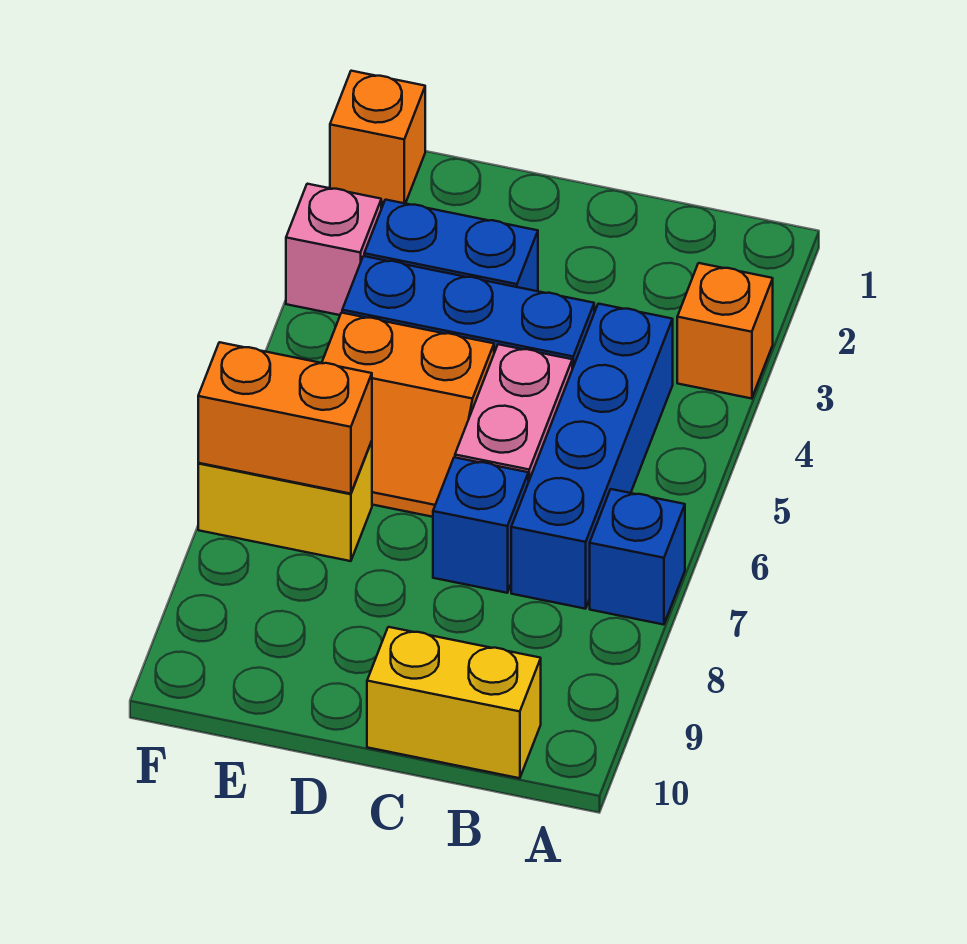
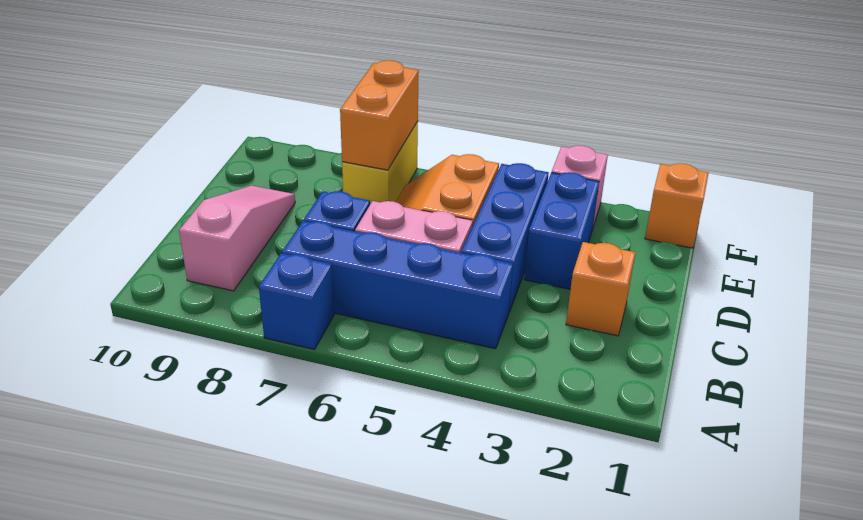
orange brick A3 level 1 -> orange brick C2 level 1
none -> pink slope B9:D9 level 1 top B
yellow brick B10:C10 level 1 -> none

